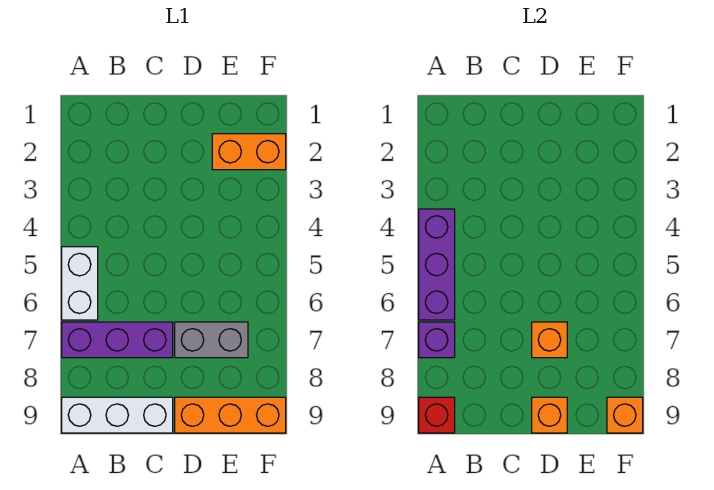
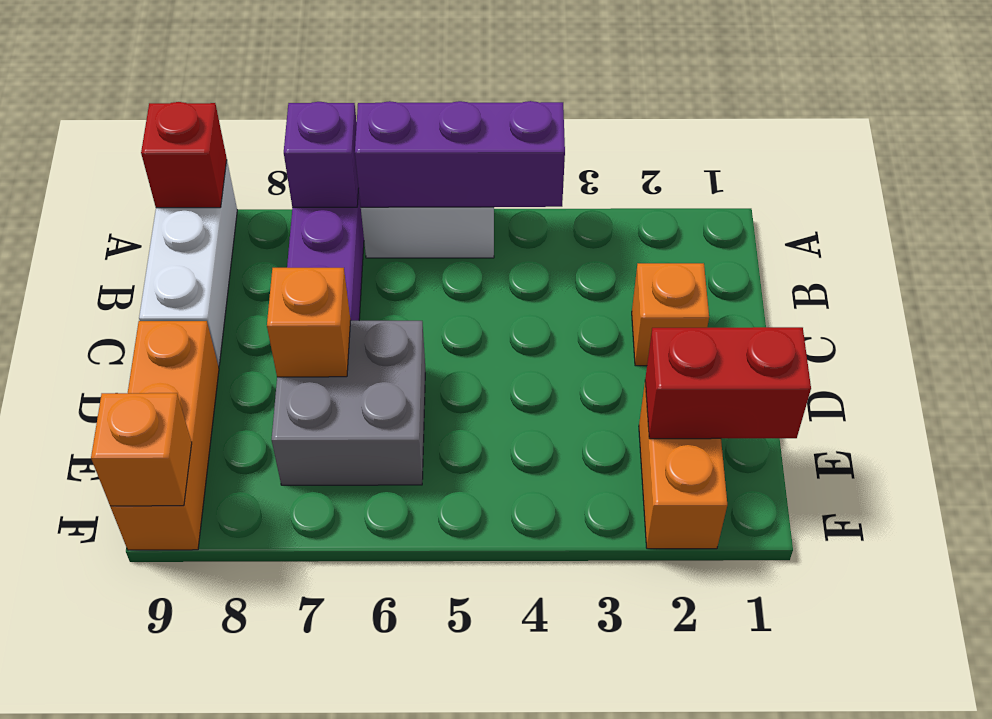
grey brick D7:E7 level 1 -> grey brick D6:E7 level 1
orange brick D9 level 2 -> orange brick C2 level 1
none -> red brick E1:E2 level 2

